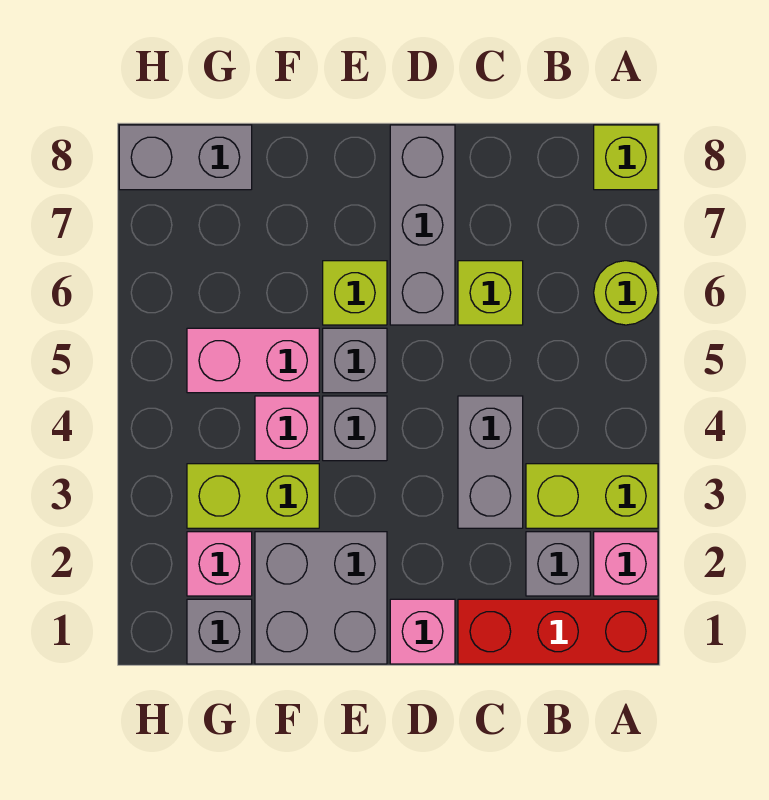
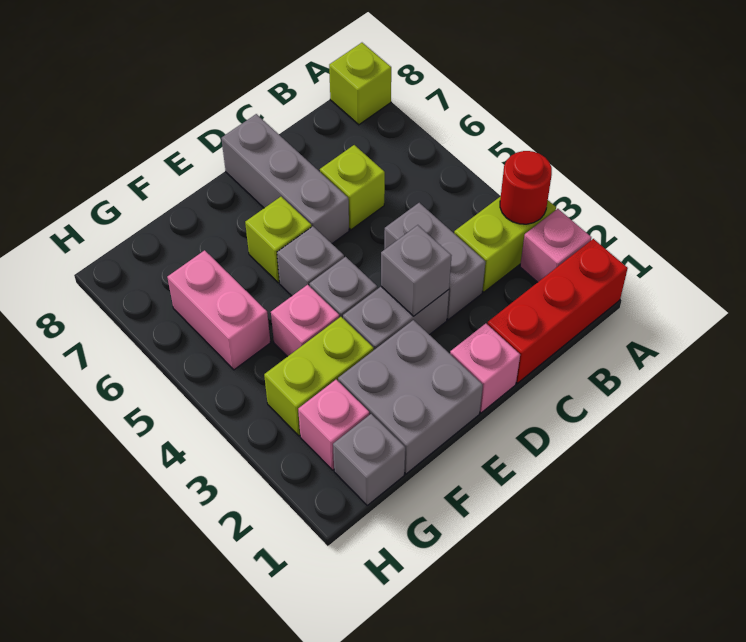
none -> red round brick A3 level 2
lime round brick A6 level 1 -> none
grey brick B2 level 1 -> grey brick D3 level 2
pink brick F5:G5 level 1 -> pink brick G5:G6 level 1
grey brick G8:H8 level 1 -> grey brick D3:E3 level 1

